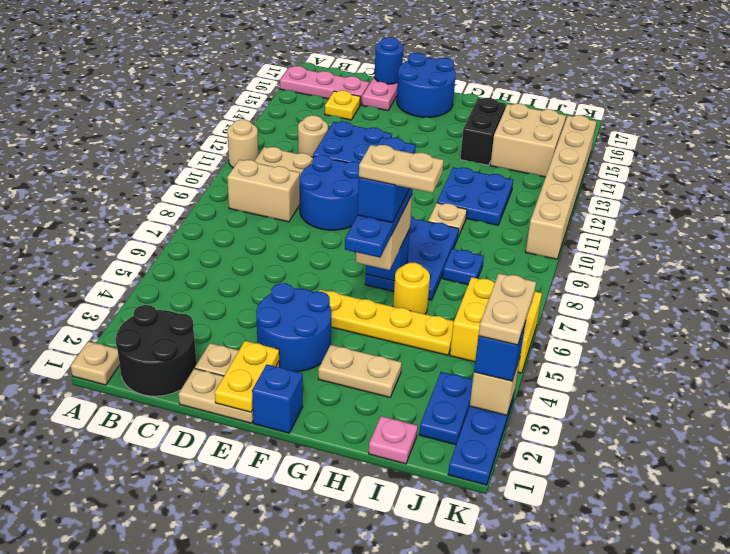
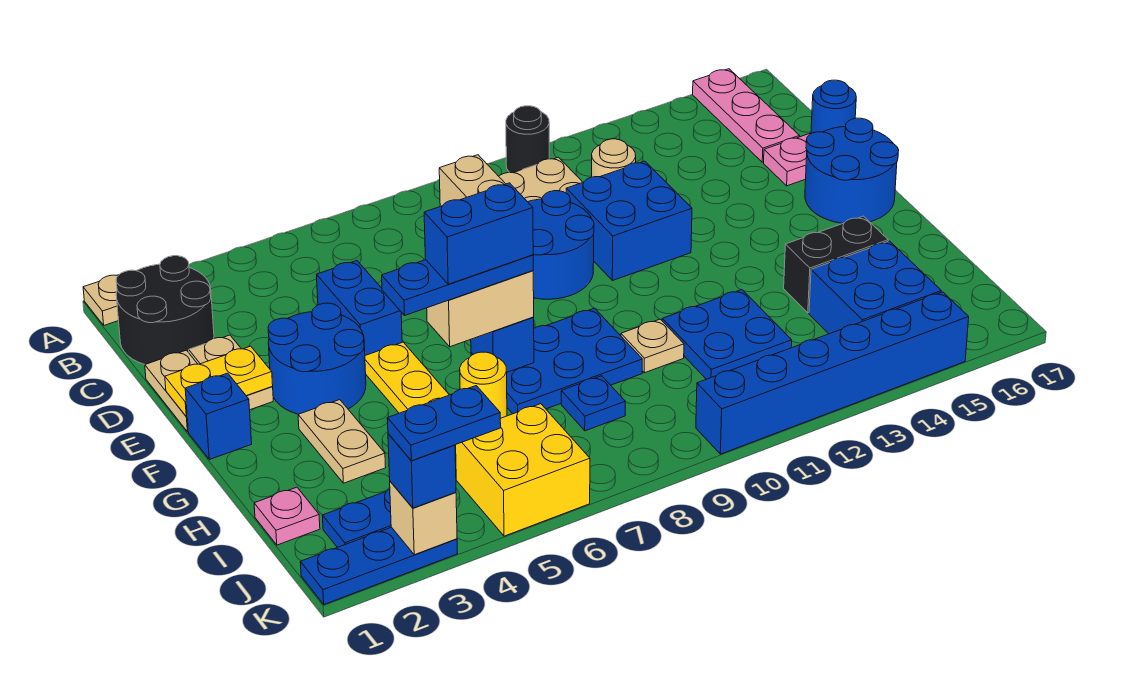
tan round brick A11 level 1 -> black round brick A11 level 1
yellow plate C15 level 1 -> none
none -> blue brick D5:E5 level 1
tan plate G6:H6 level 6 -> none
tan brick I14:J15 level 1 -> blue brick I14:J15 level 1
tan plate K3:K4 level 4 -> blue plate K3:K4 level 4
tan brick K10:K15 level 1 -> blue brick K10:K15 level 1

